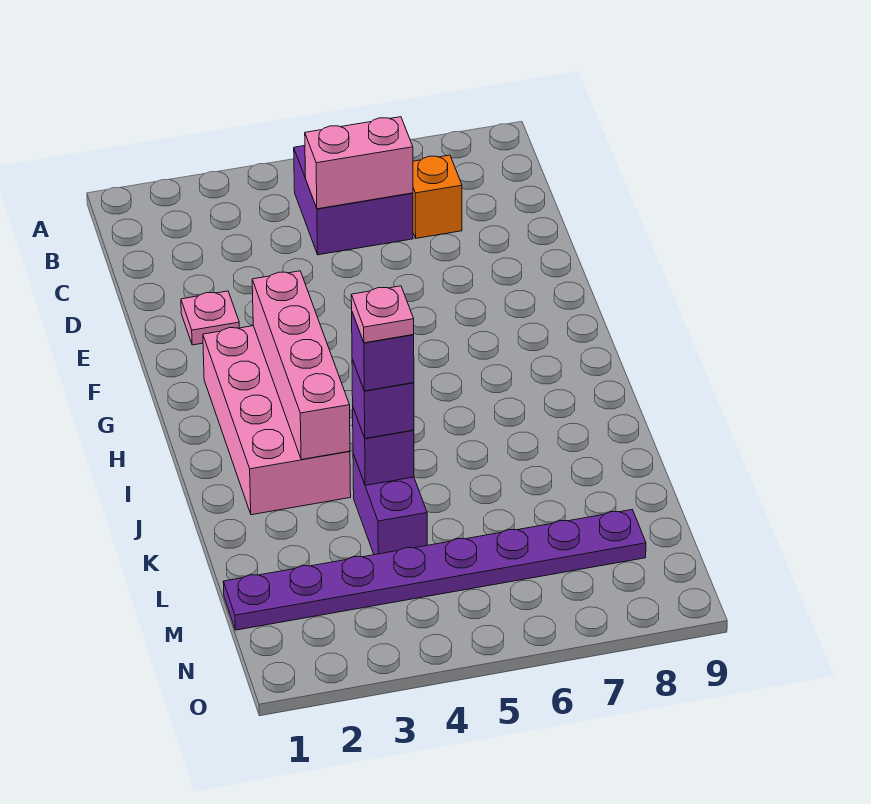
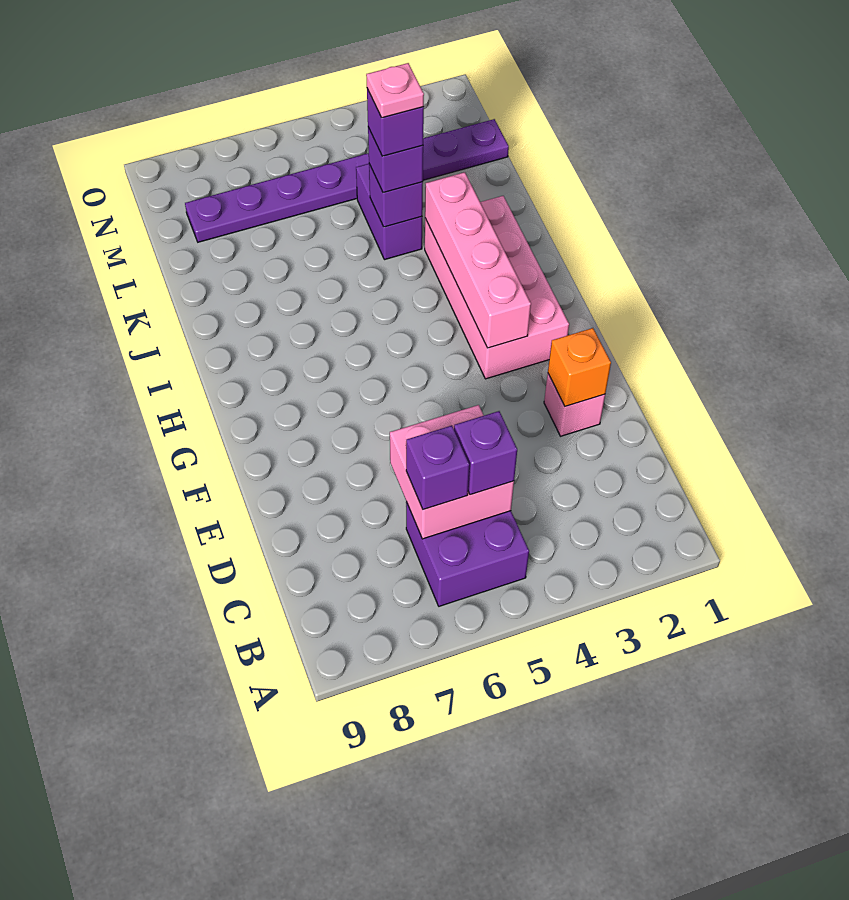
pink brick C5:C6 level 2 -> pink brick C5:D6 level 2
none -> purple brick C5 level 3
none -> purple brick C6 level 3
orange brick C7 level 1 -> orange brick E2 level 2
pink plate E2 level 1 -> pink brick E2 level 1

